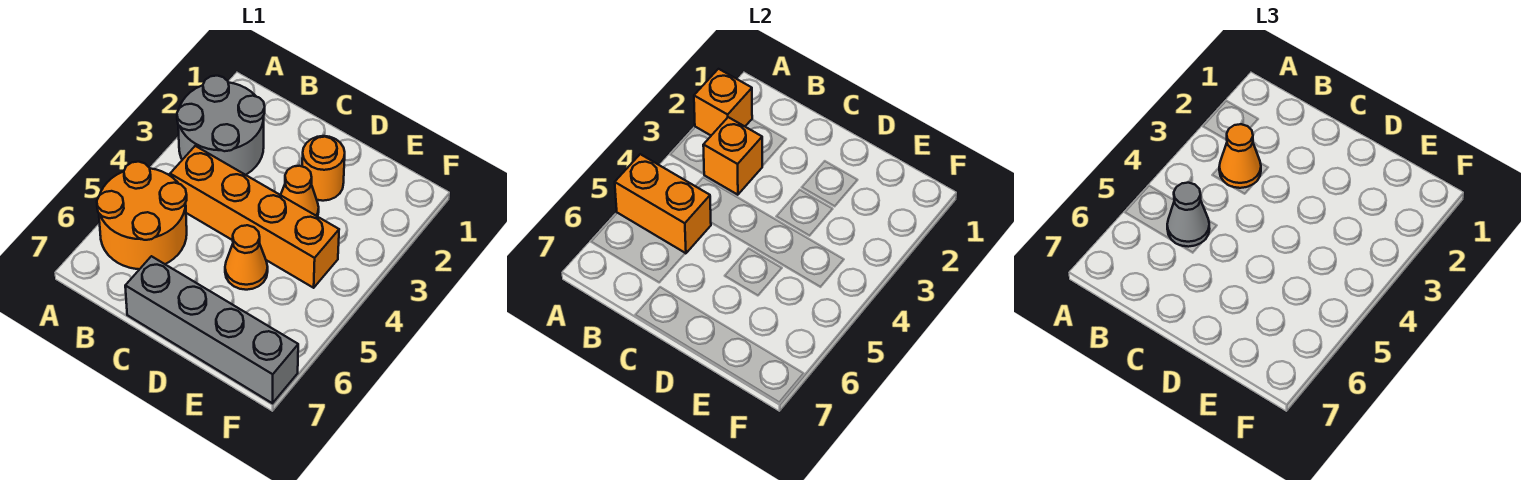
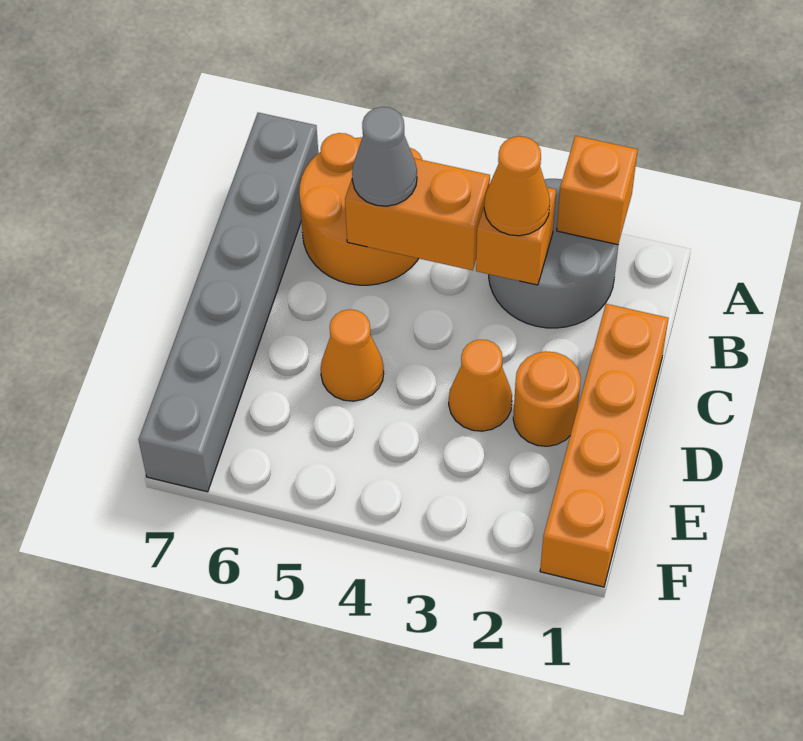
orange brick A5:B5 level 2 -> orange brick B4:B5 level 2
orange brick B4:E4 level 1 -> orange brick C1:F1 level 1
grey brick C7:F7 level 1 -> grey brick A7:F7 level 1

